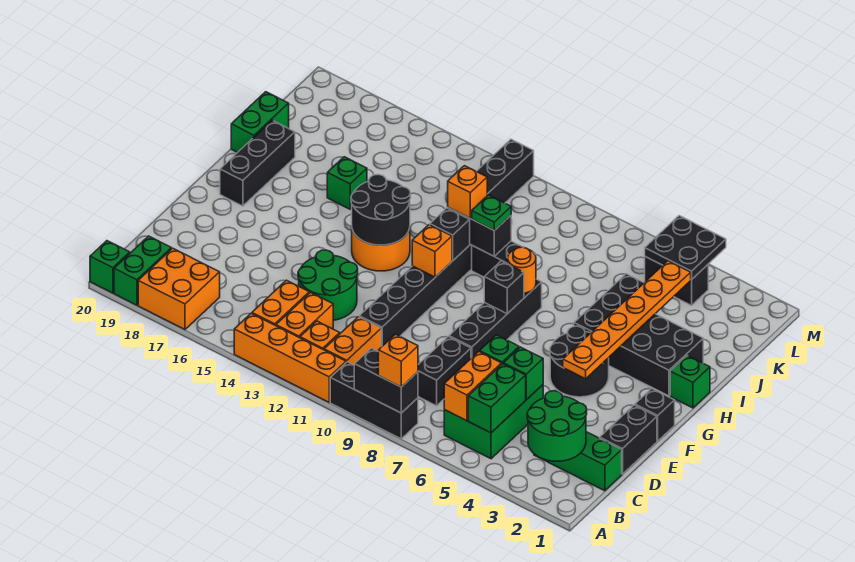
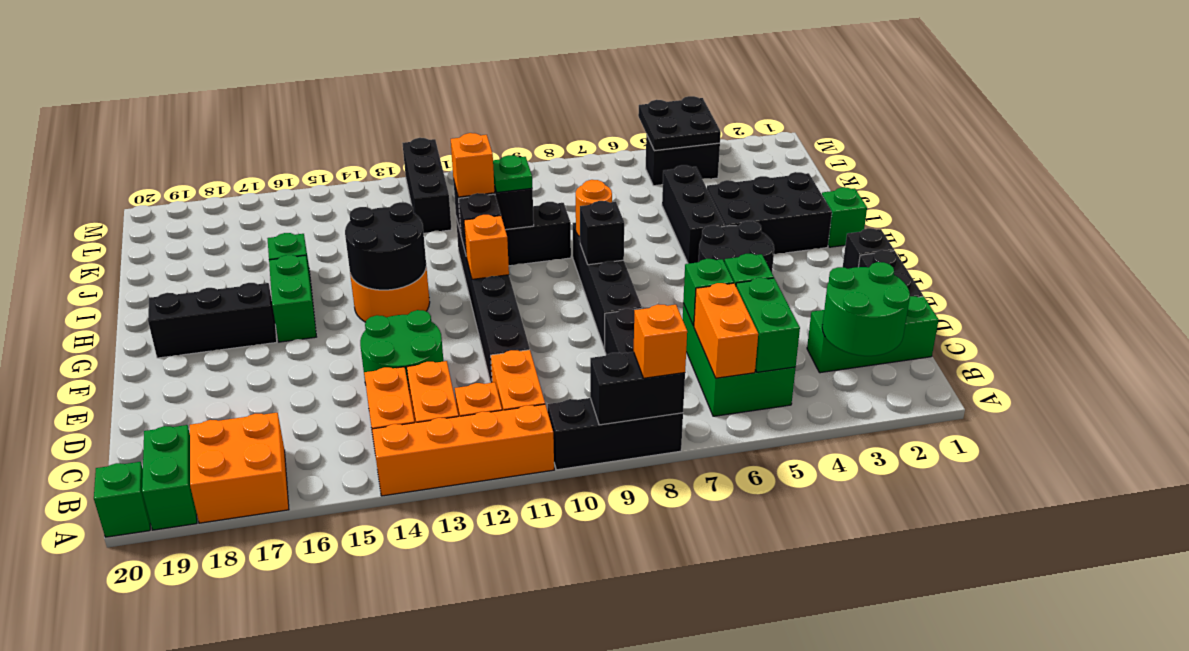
orange plate F4:K4 level 2 -> none
black brick G19:I19 level 1 -> black brick G17:G19 level 1
green brick I20:J20 level 1 -> green brick G16:H16 level 1

